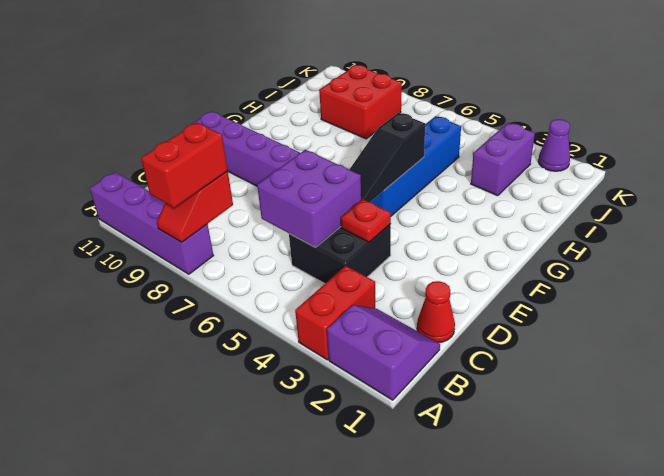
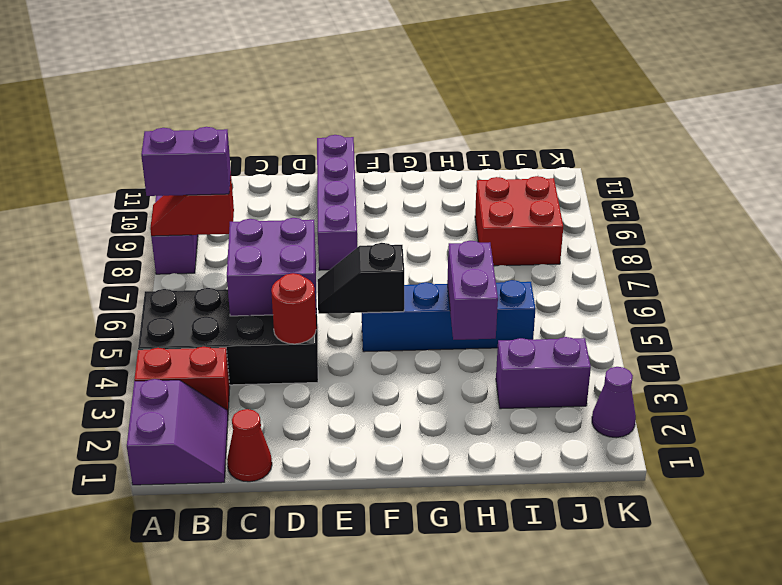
red brick A8:B8 level 3 -> purple brick A8:B8 level 3
black brick C4:D5 level 1 -> black brick A4:D5 level 1
red plate D4 level 2 -> red round brick D4 level 2
black slope E5:G5 level 2 top G -> black slope E5:F5 level 2 top F
none -> purple brick H4:H5 level 2

